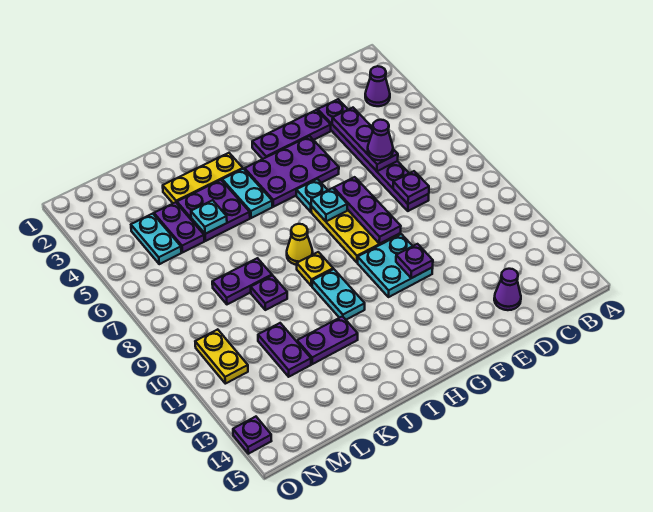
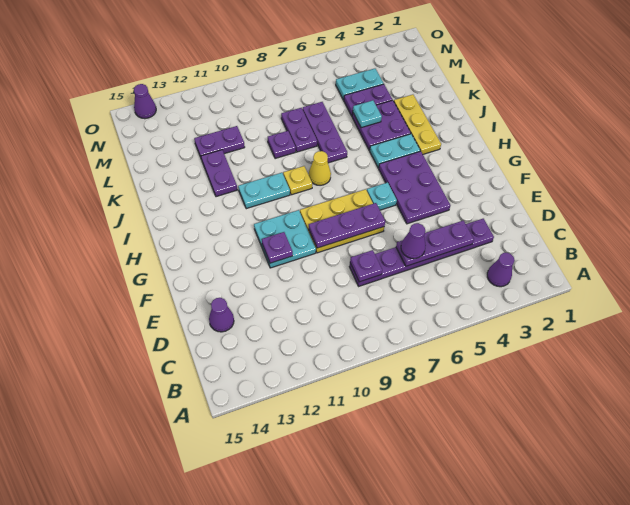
purple plate E3:G3 level 1 -> purple plate J7:L7 level 1
cyan plate G7 level 2 -> none
yellow plate N10:N11 level 1 -> none
purple plate O14 level 1 -> purple cone O14 level 1

